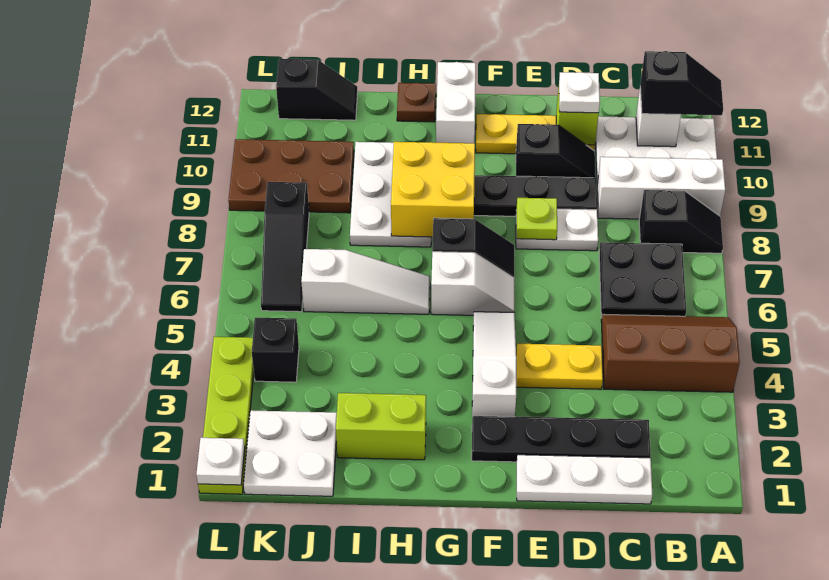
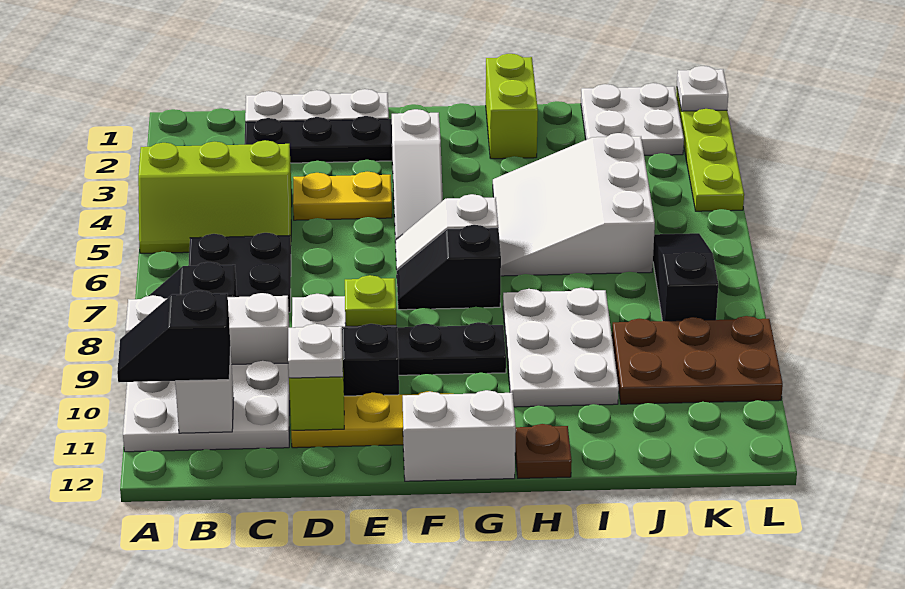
brown slope A4:C5 level 1 top 4 -> lime slope A4:C5 level 1 top 4
yellow brick G8:H9 level 2 -> none
white brick G11:G12 level 1 -> white brick F12:G12 level 1
lime brick H2:I2 level 1 -> lime brick H1:H2 level 1
white slope H6:J6 level 1 top J -> white slope H4:J6 level 1 top J
black slope J12:K12 level 1 top K -> none
black brick K4 level 1 -> none

